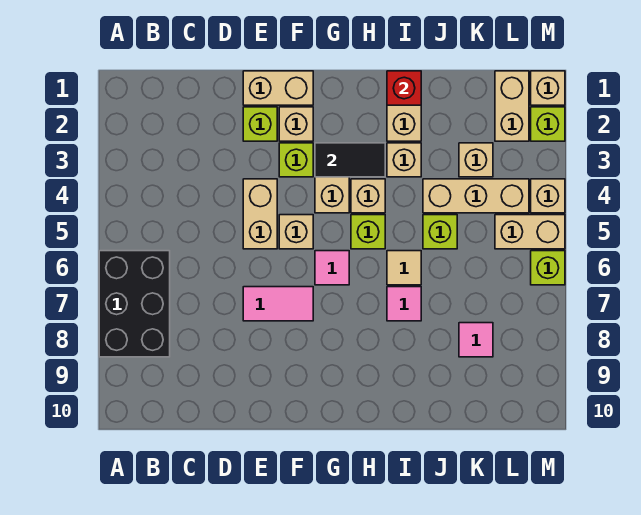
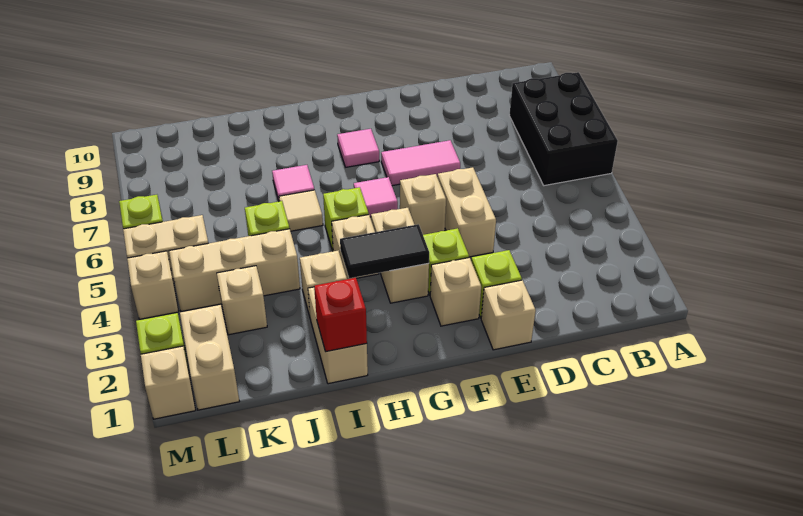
tan brick E1:F1 level 1 -> tan brick E1 level 1
pink tile K8 level 1 -> pink tile G8 level 1

